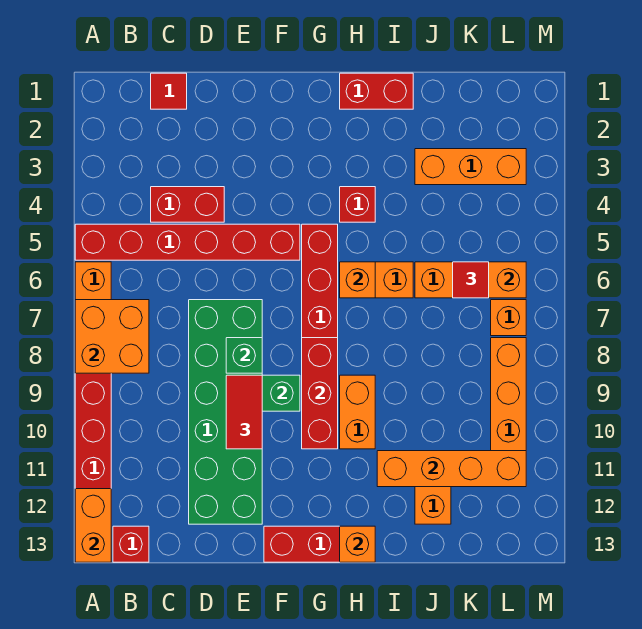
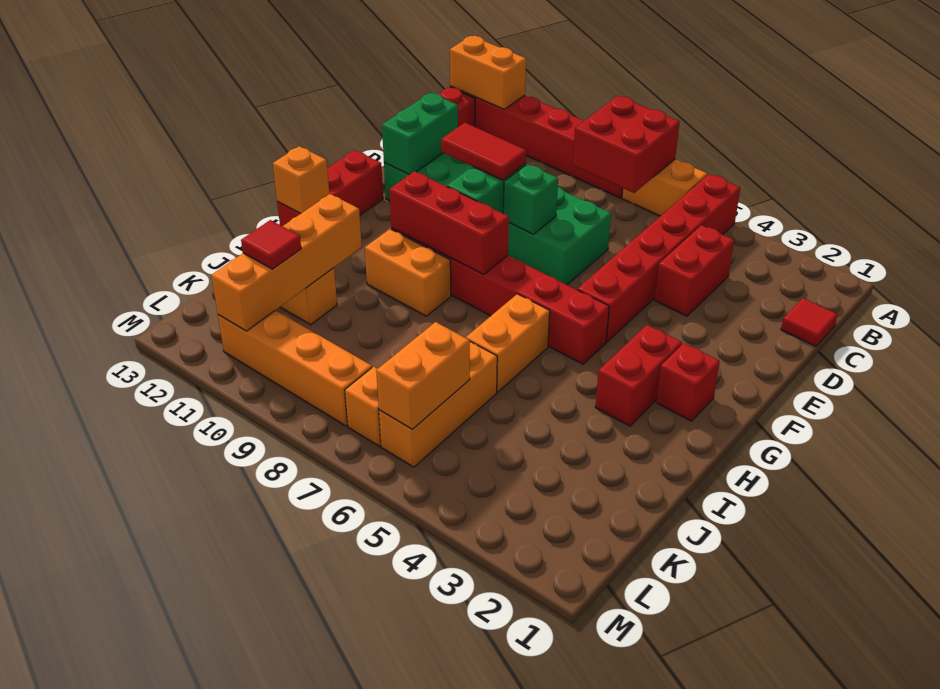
orange brick A7:B8 level 2 -> red brick A7:B8 level 2
none -> green brick D12:E12 level 2
red brick H1:I1 level 1 -> red brick G3:H3 level 1
red brick H4 level 1 -> red brick G2 level 1
orange brick H6 level 2 -> none
orange brick J3:L3 level 1 -> none
red tile K6 level 3 -> red tile K11 level 3

